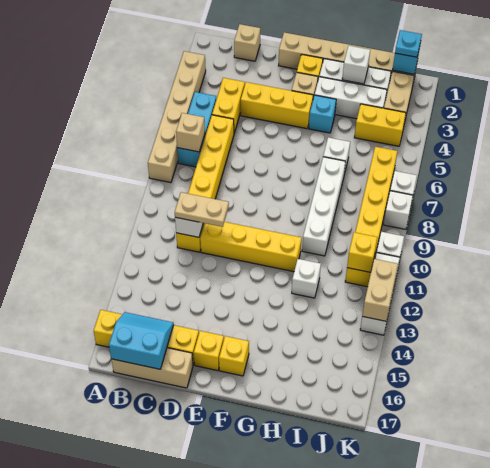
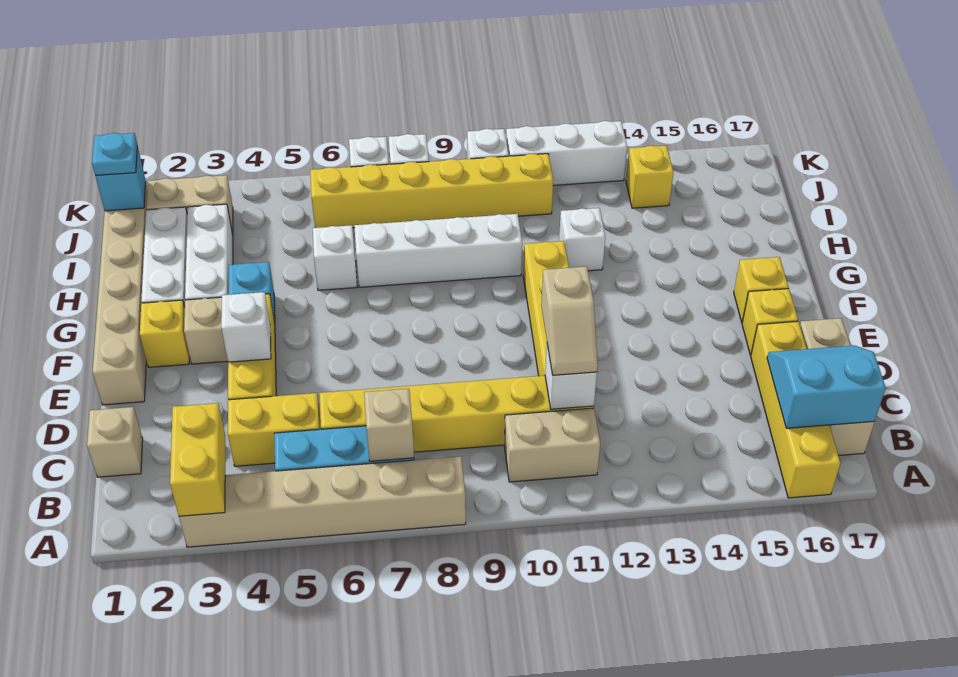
cyan slope B16:C17 level 2 top 17 -> cyan slope B16:C17 level 2 top B
tan plate C11:D11 level 3 -> tan slope C11:D11 level 3 top D
white brick H2 level 2 -> white brick E4 level 2
yellow brick I4:J4 level 1 -> yellow brick A3:B3 level 2
yellow brick J11 level 2 -> yellow brick J14 level 1
tan brick K12:K13 level 2 -> tan brick B10:B11 level 1

